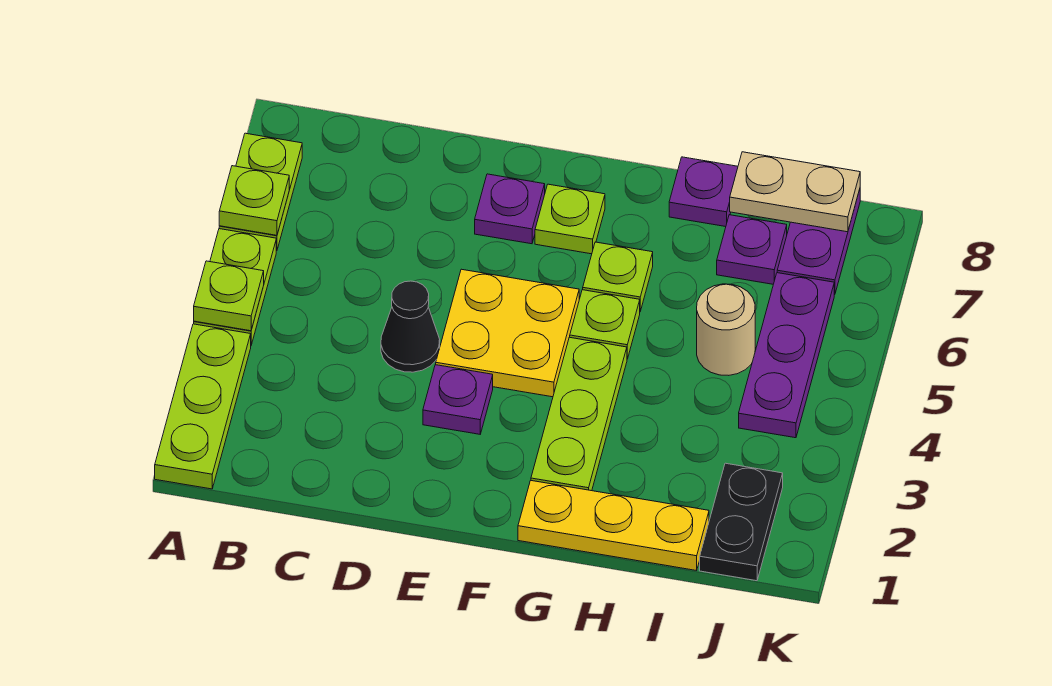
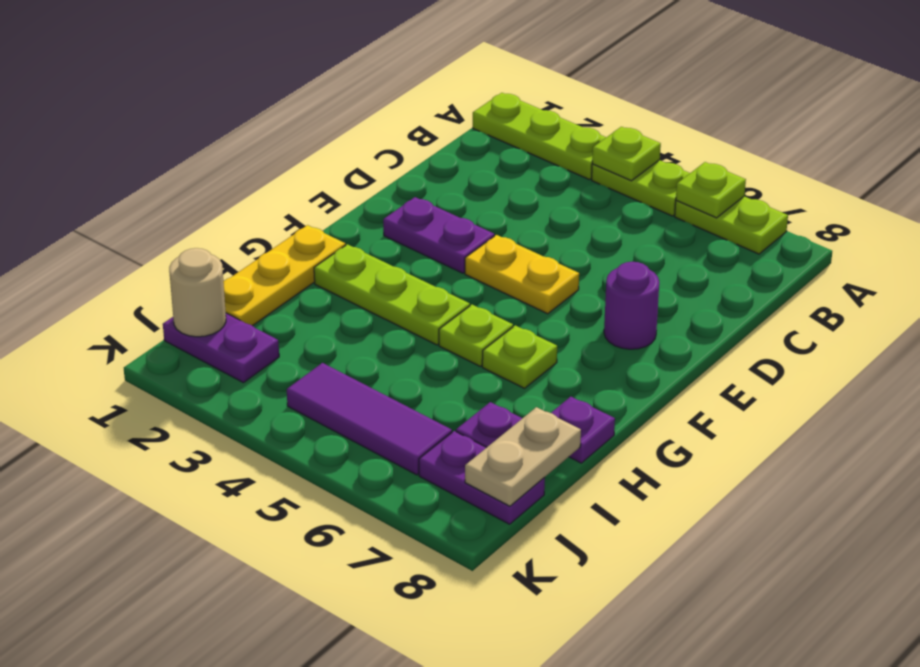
black cone D4 level 1 -> none
purple plate E3 level 1 -> purple plate E2:E3 level 1
yellow plate E4:F5 level 1 -> yellow plate E4:E5 level 1
purple plate E7 level 1 -> purple round brick E7 level 1
lime plate F7 level 1 -> none
tan round brick I5 level 1 -> tan round brick J1 level 2
black plate J1:J2 level 1 -> purple plate J1:J2 level 1
purple plate J4:J6 level 1 -> purple tile J4:J6 level 1

